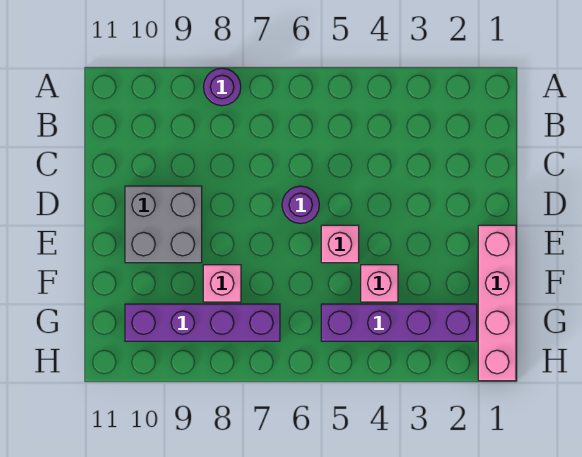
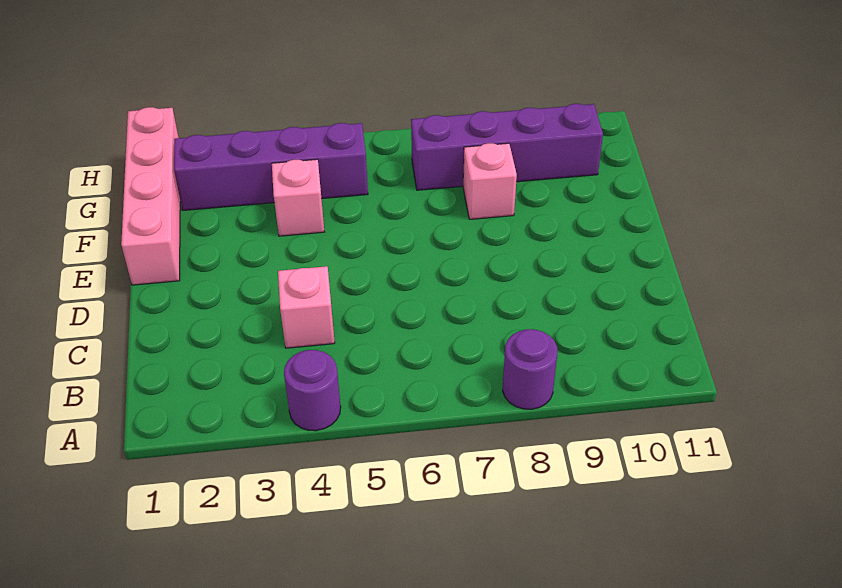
purple round brick D6 level 1 -> purple round brick A4 level 1
grey brick D9:E10 level 1 -> none
pink brick E5 level 1 -> pink brick C4 level 1

